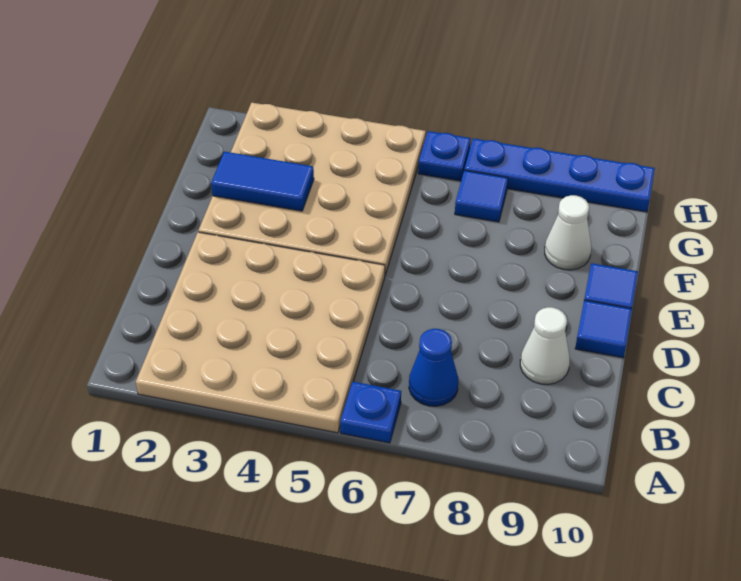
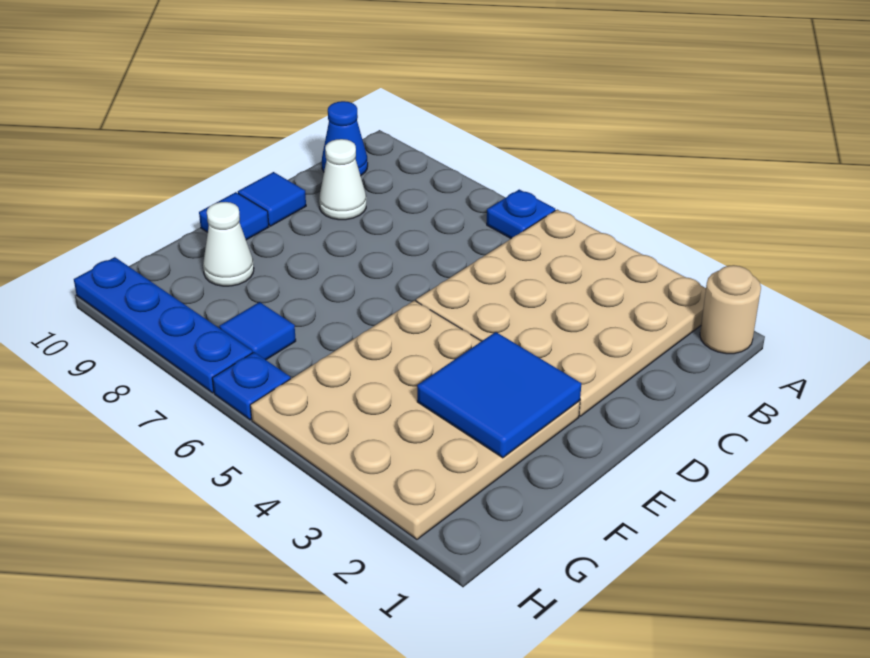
none -> tan round brick A1 level 1
blue cone B7 level 1 -> blue cone B10 level 1
blue tile F2:F3 level 2 -> blue tile E2:F3 level 2

